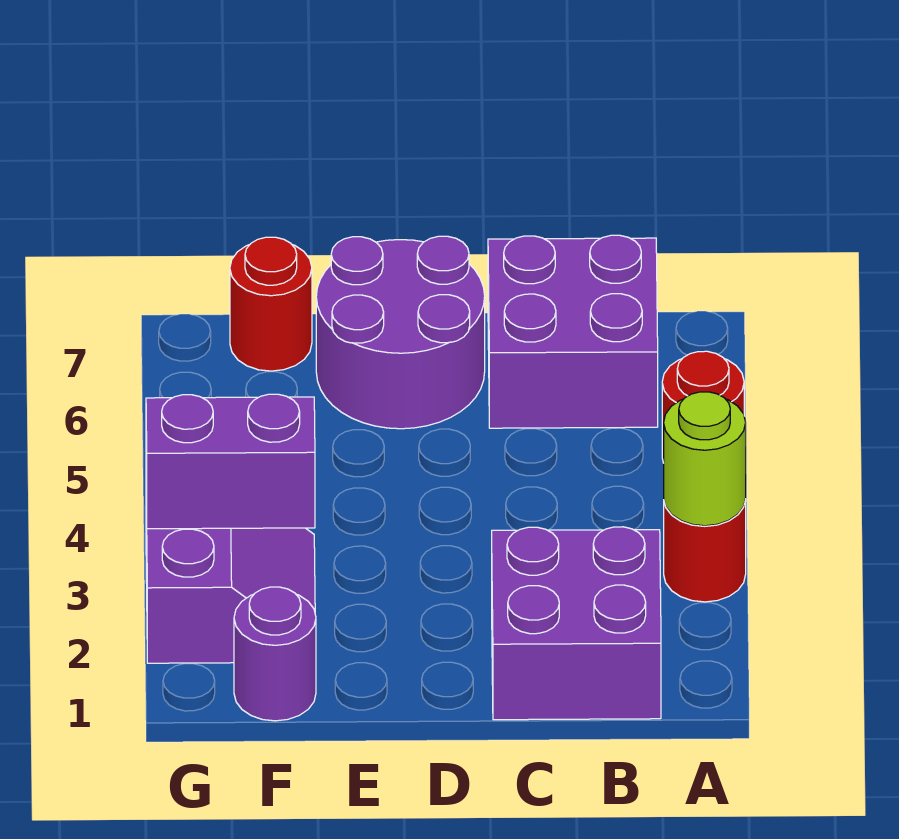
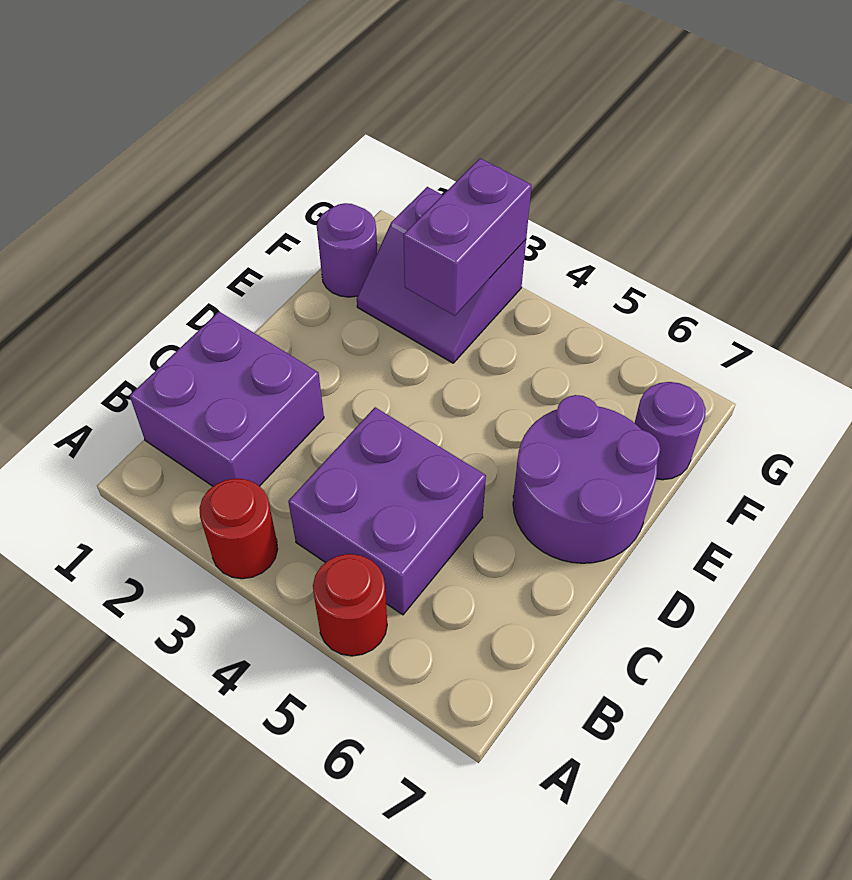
lime round brick A3 level 2 -> none
purple brick B6:C7 level 1 -> purple brick B4:C5 level 1
red round brick F7 level 1 -> purple round brick F7 level 1

